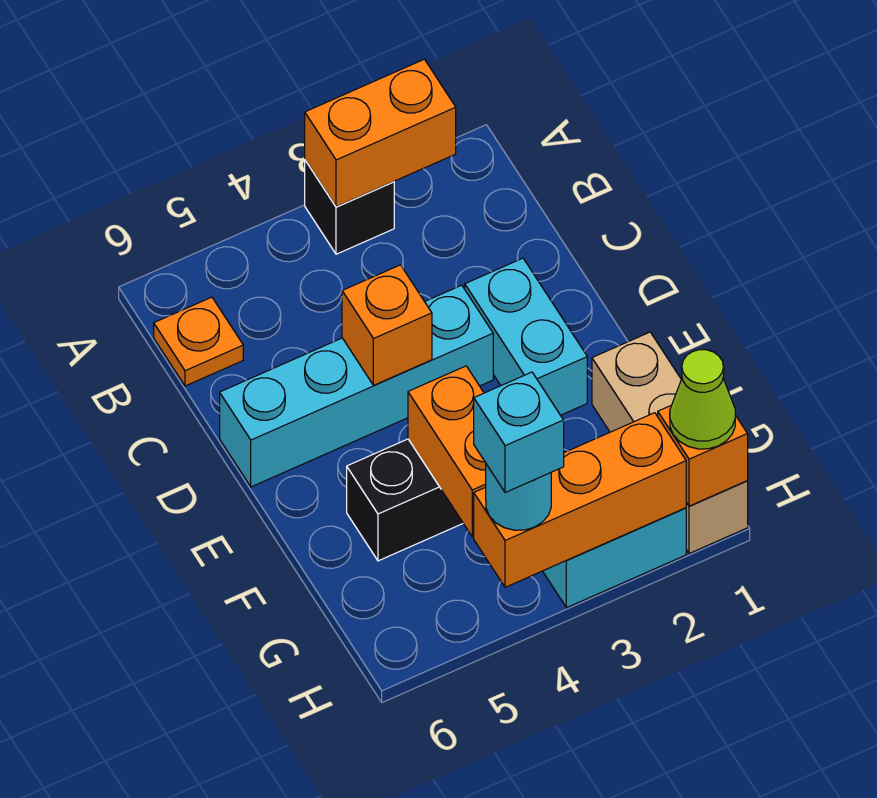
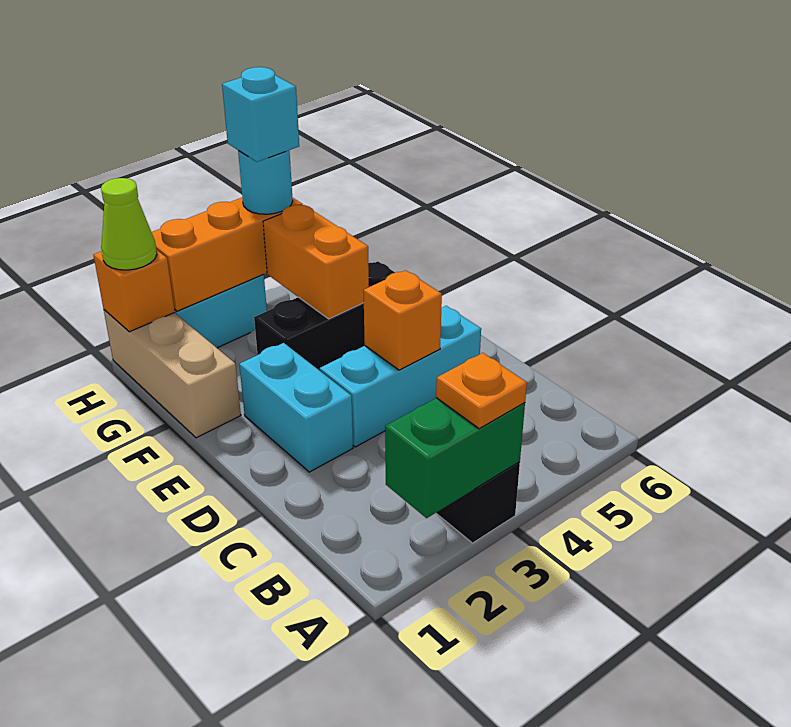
orange brick A2:A3 level 2 -> green brick A2:A3 level 2
orange plate B6 level 1 -> orange plate A3 level 3
cyan brick D3:D6 level 1 -> cyan brick D3:D5 level 1

